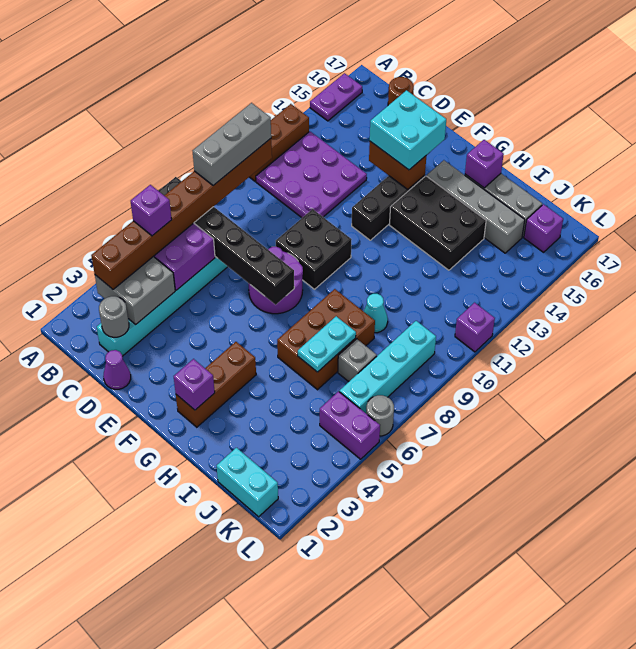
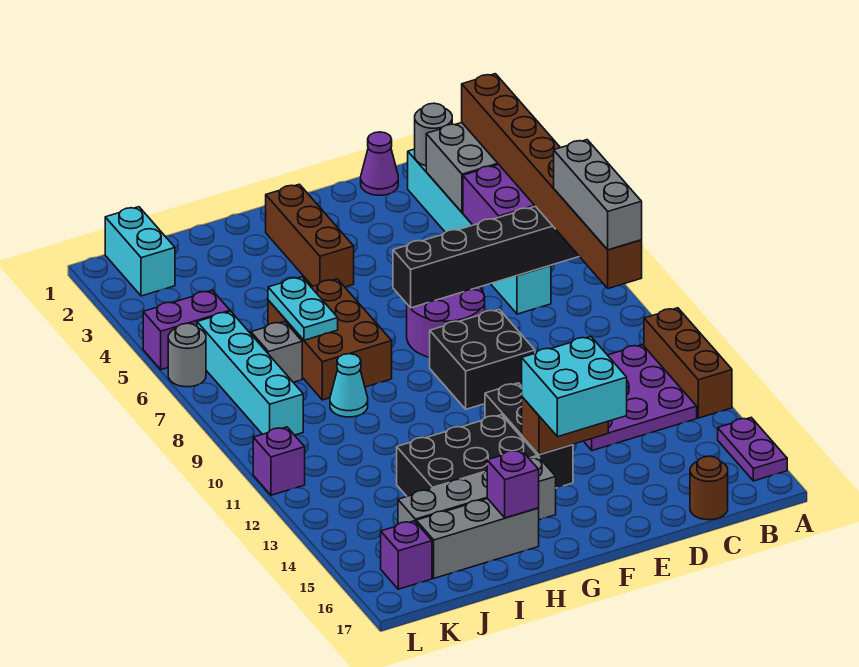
purple brick B5 level 4 -> none
purple brick G2 level 2 -> none
cyan brick J1:K1 level 1 -> cyan brick K1:K2 level 1

